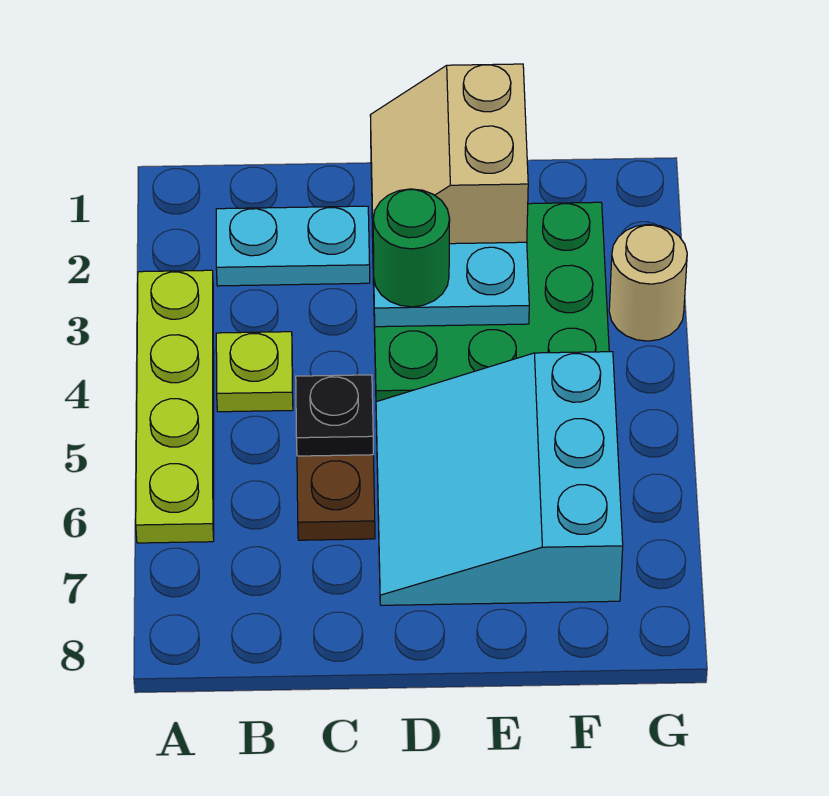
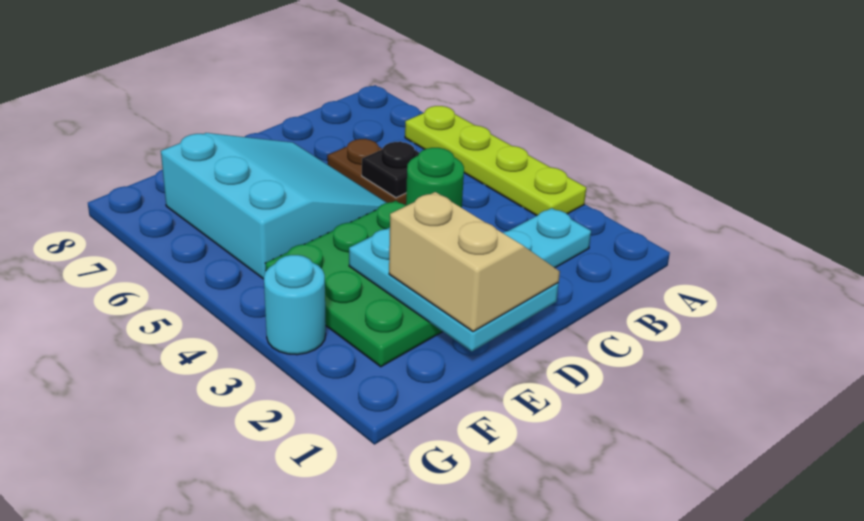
lime plate B4 level 1 -> none
tan round brick G3 level 1 -> cyan round brick G3 level 1

